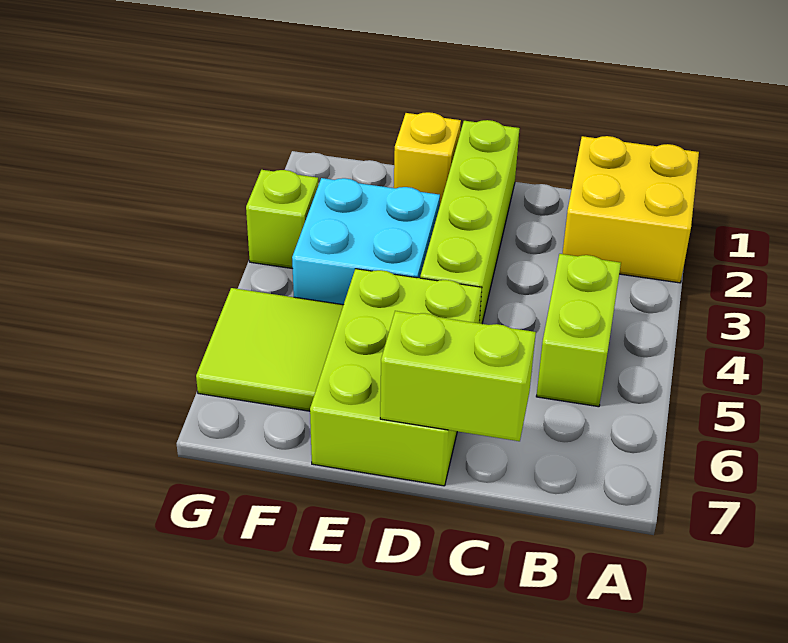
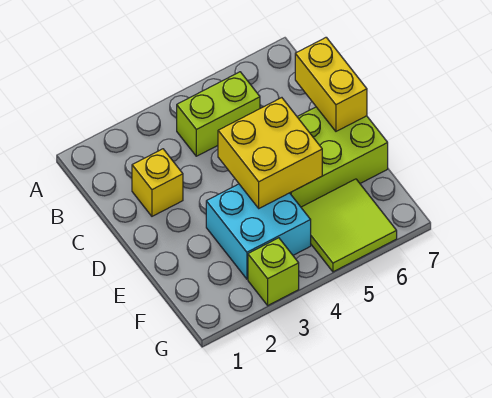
yellow brick A1:B2 level 1 -> yellow brick D4:E5 level 2
lime brick C7:D7 level 2 -> yellow brick C7:D7 level 2
lime brick D1:D4 level 1 -> none
yellow brick E1 level 1 -> yellow brick C2 level 1

